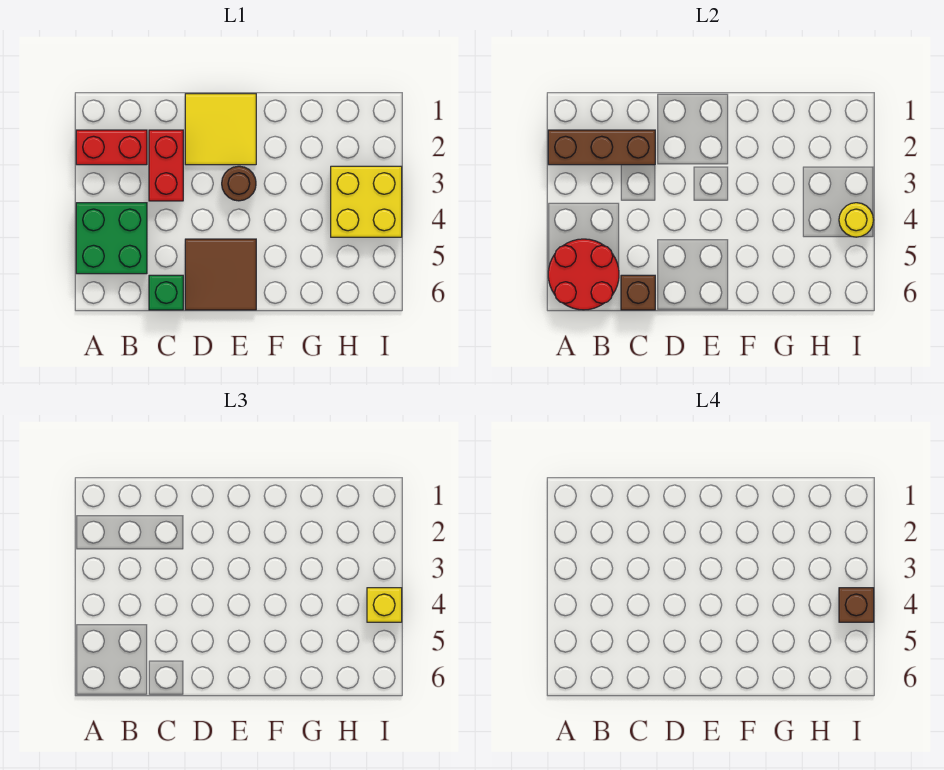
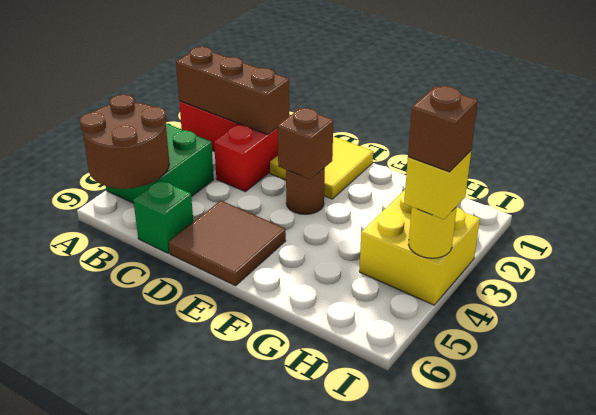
red round brick A5:B6 level 2 -> brown round brick A5:B6 level 2
brown brick C6 level 2 -> brown brick E3 level 2

